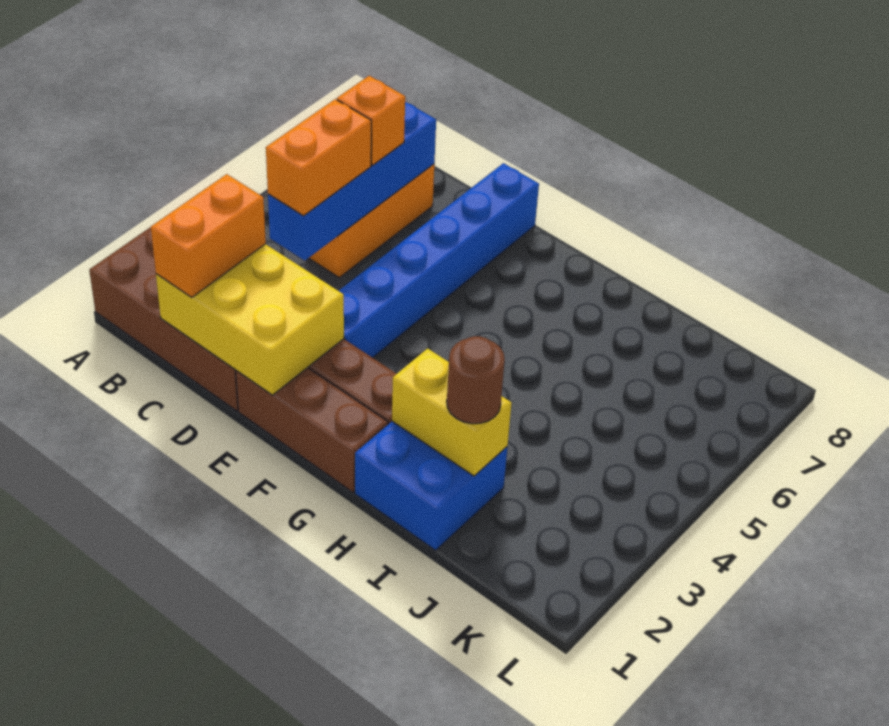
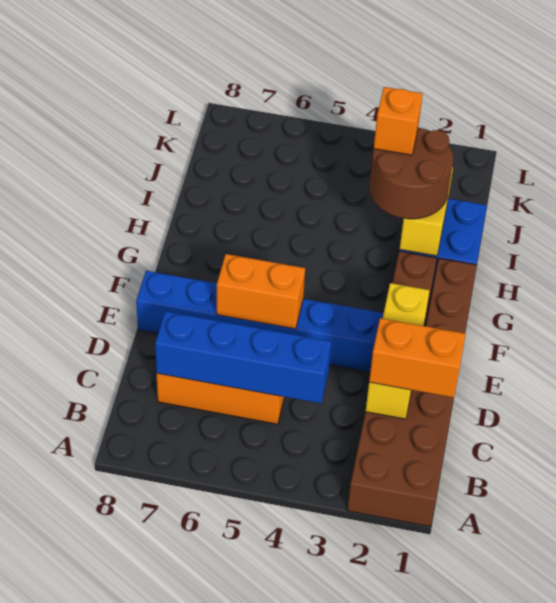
yellow brick C1:E2 level 2 -> yellow brick C2:E2 level 2
orange brick C4:C5 level 3 -> orange brick E5:E6 level 2
orange brick C6 level 3 -> orange brick I3 level 4
brown round brick I2 level 3 -> brown round brick H2:I3 level 3

